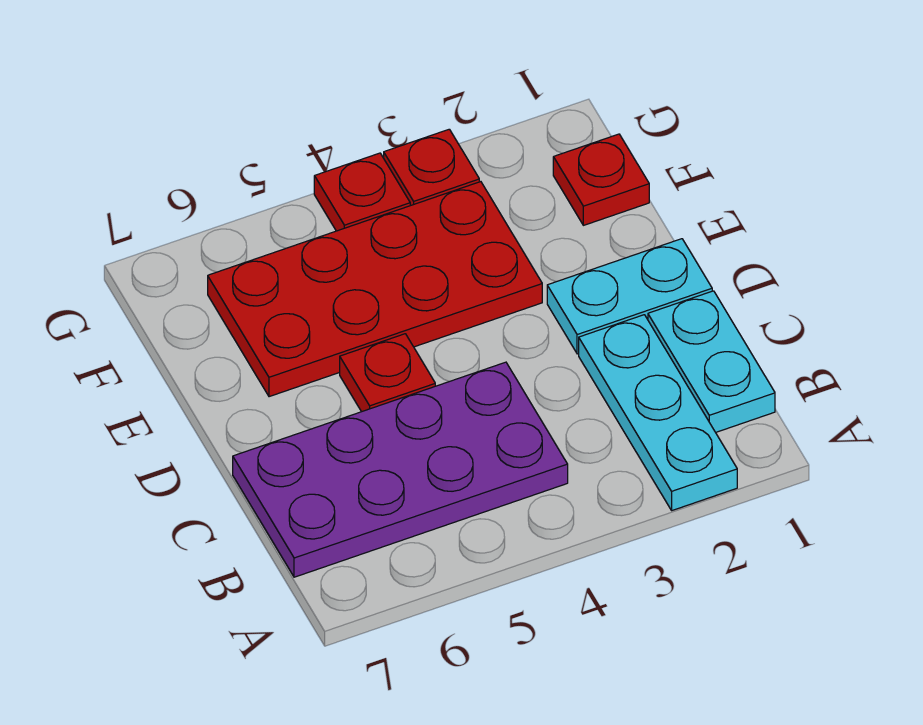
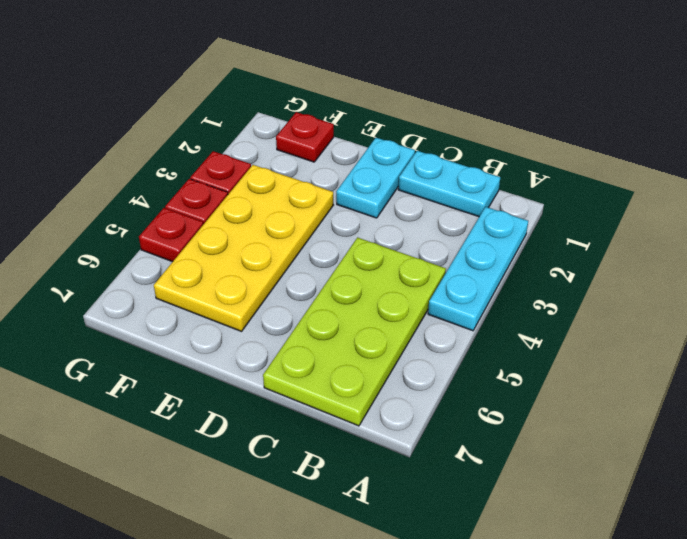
cyan plate A2:C2 level 1 -> cyan plate A2:A4 level 1
purple plate B4:C7 level 1 -> lime plate B4:C7 level 1
red plate D5 level 1 -> red plate G5 level 1
red plate E3:F6 level 1 -> yellow plate E3:F6 level 1

